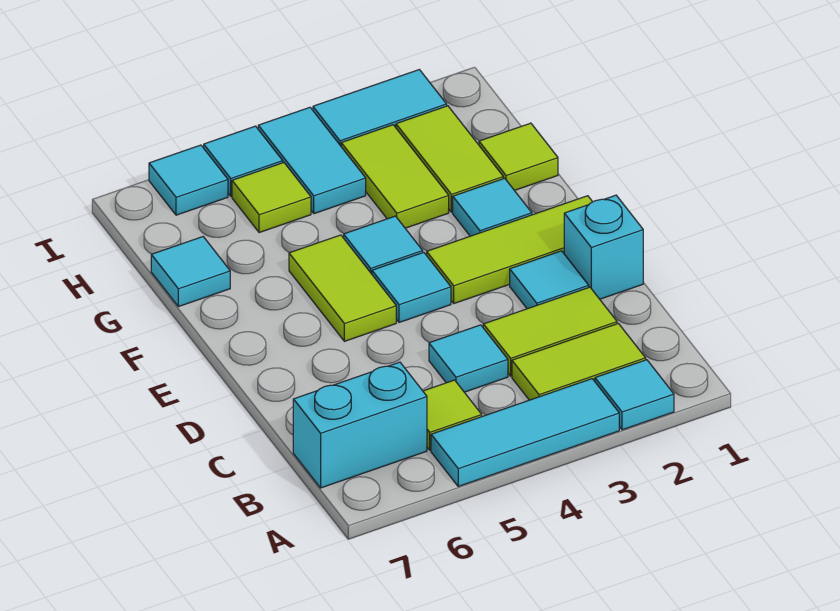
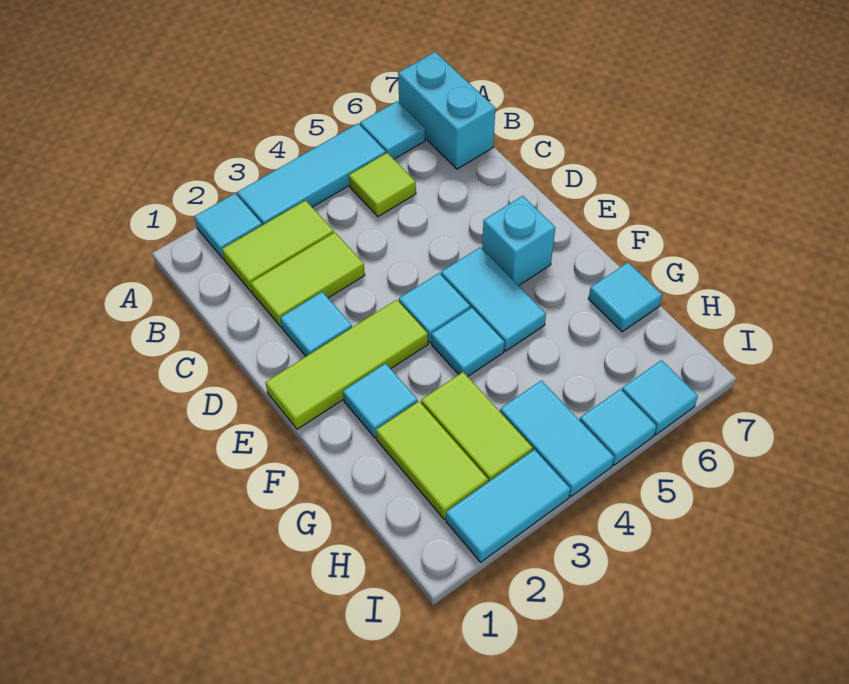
cyan brick B6:B7 level 1 -> cyan brick A7:B7 level 1
cyan tile C4 level 1 -> cyan tile A6 level 1
cyan brick D1 level 1 -> cyan brick E6 level 1
lime tile E5:F5 level 1 -> cyan tile E5:F5 level 1
lime tile G1 level 1 -> none
lime tile H5 level 1 -> none

